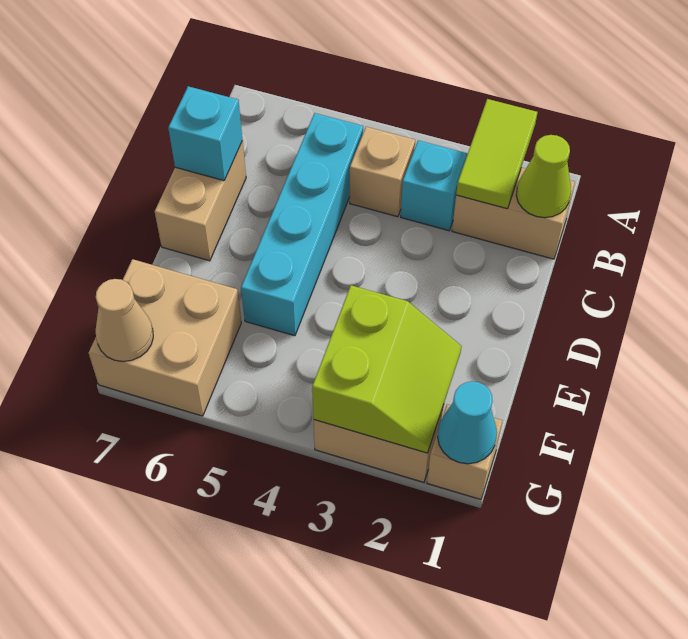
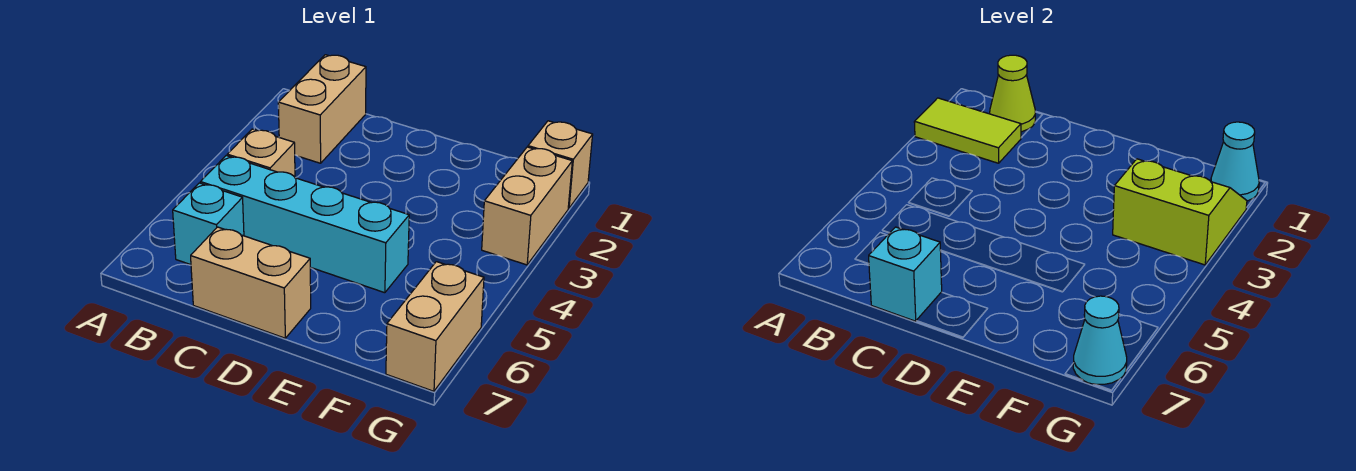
cyan brick B3 level 1 -> cyan brick B6 level 1
tan brick F6:G7 level 1 -> tan brick G6:G7 level 1
tan cone G7 level 2 -> cyan cone G7 level 2

